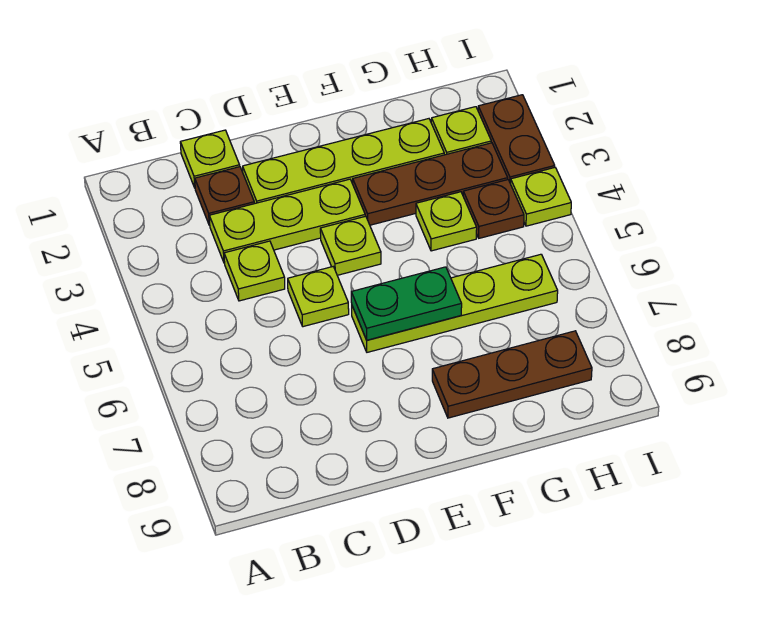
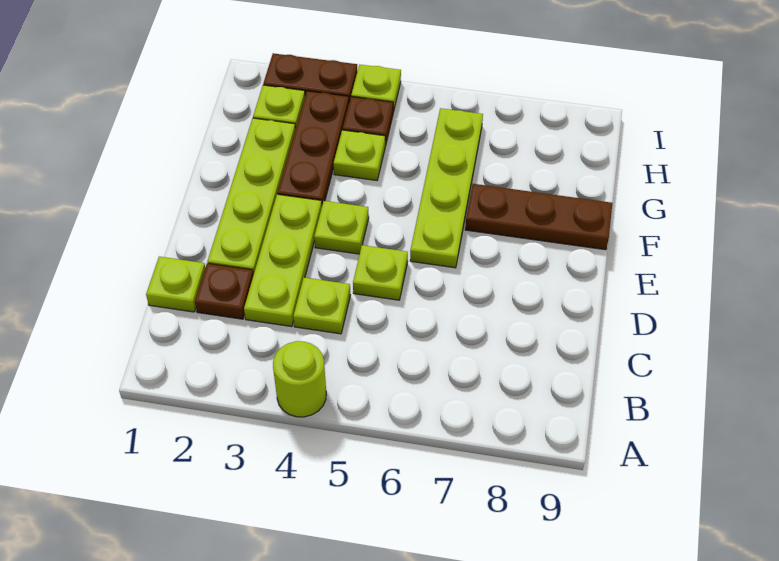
none -> lime round brick A4 level 1
green plate E6:F6 level 2 -> none
brown plate F8:H8 level 1 -> brown plate F7:F9 level 1

